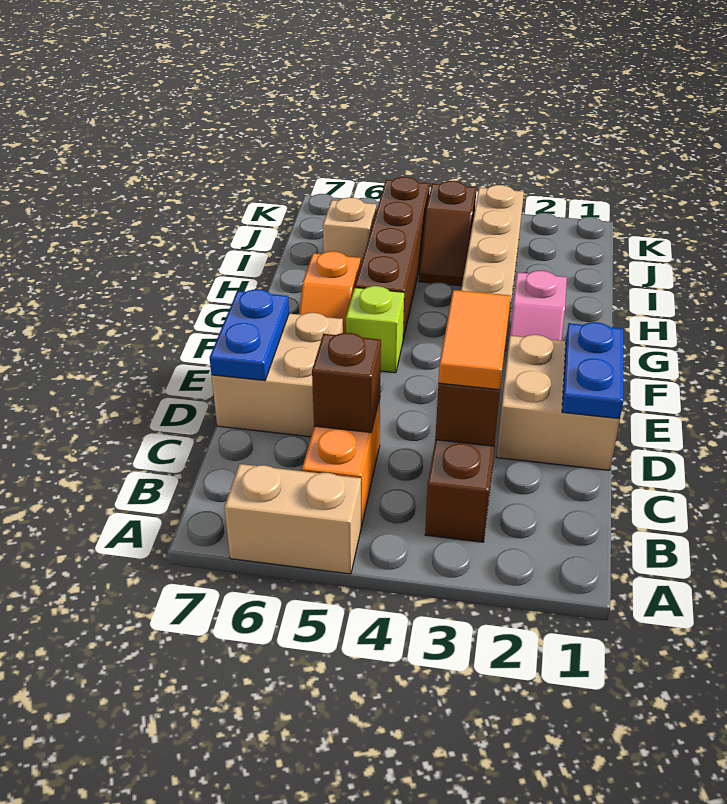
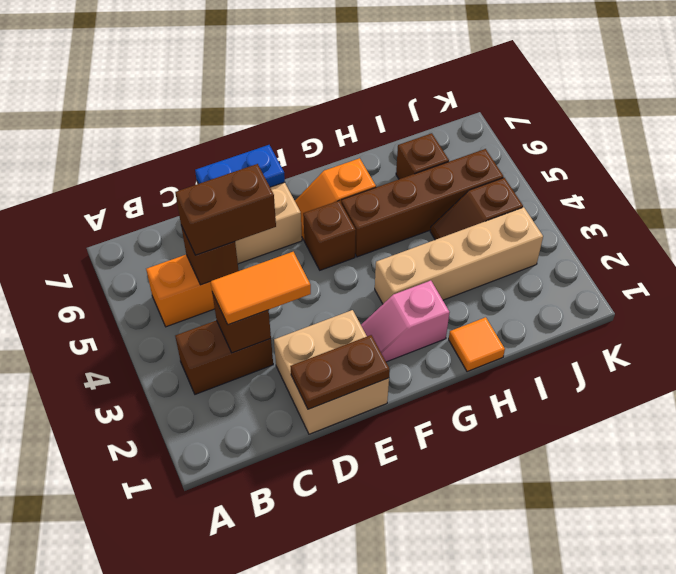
tan brick A5:A6 level 1 -> none
none -> brown brick C5:D5 level 3
blue plate D1:E1 level 2 -> brown plate D1:E1 level 2
lime brick F5 level 1 -> brown brick F5 level 1
none -> orange tile H1 level 1
tan brick I6 level 1 -> brown brick I6 level 1

